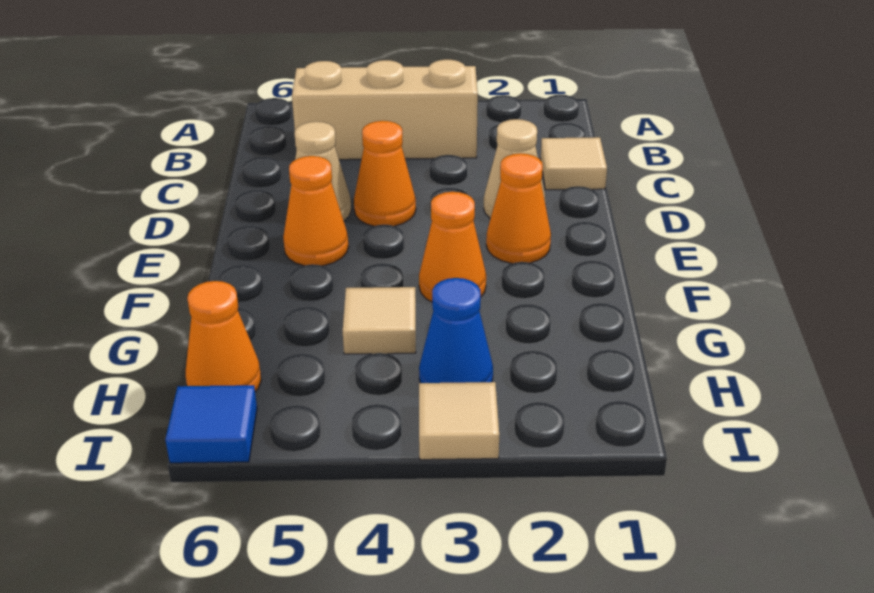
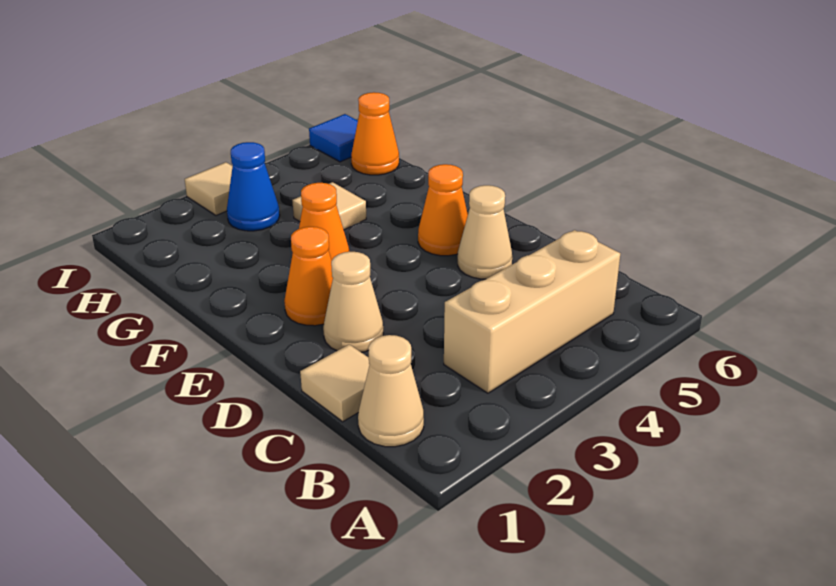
none -> tan cone B1 level 1
orange cone D4 level 1 -> none

